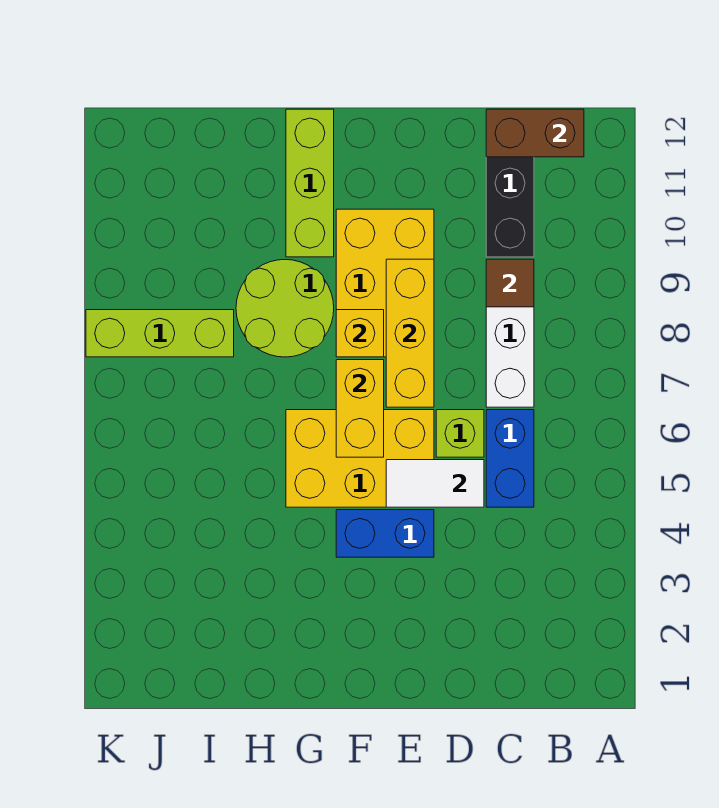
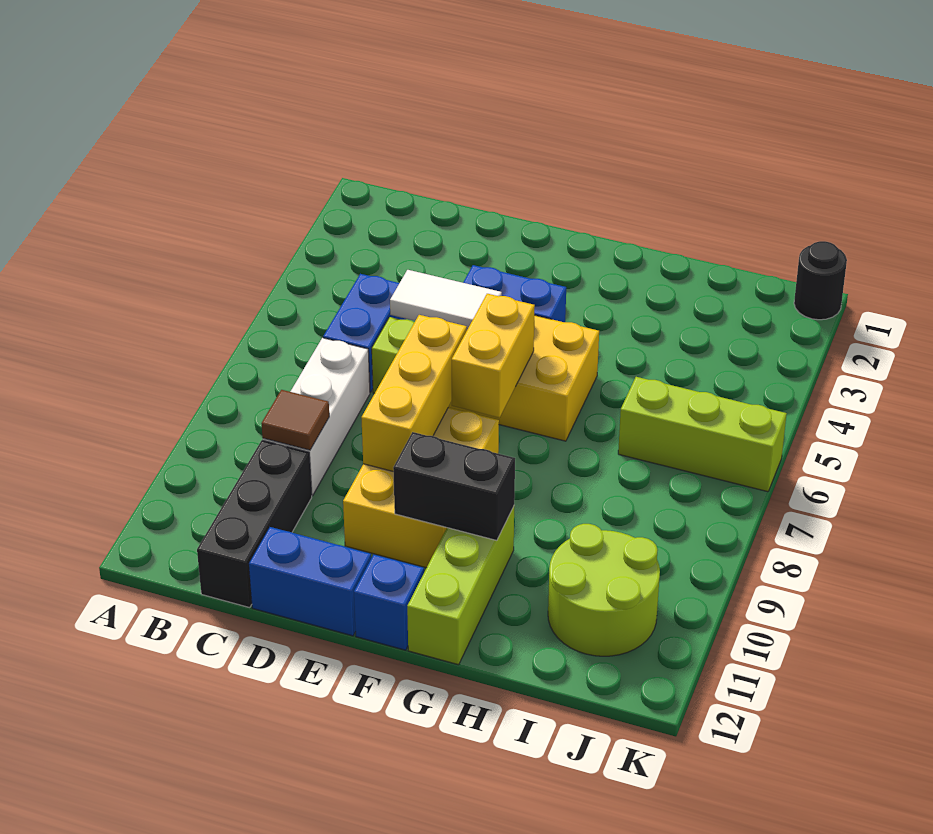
brown brick B12:C12 level 2 -> none
none -> blue brick D12:E12 level 1
yellow brick F8 level 2 -> none
none -> black brick F10:G10 level 2
none -> blue brick F12 level 1
lime round brick G8:H9 level 1 -> lime round brick I10:J11 level 1
lime brick I8:K8 level 1 -> lime brick I6:K6 level 1
none -> black round brick K1 level 1

